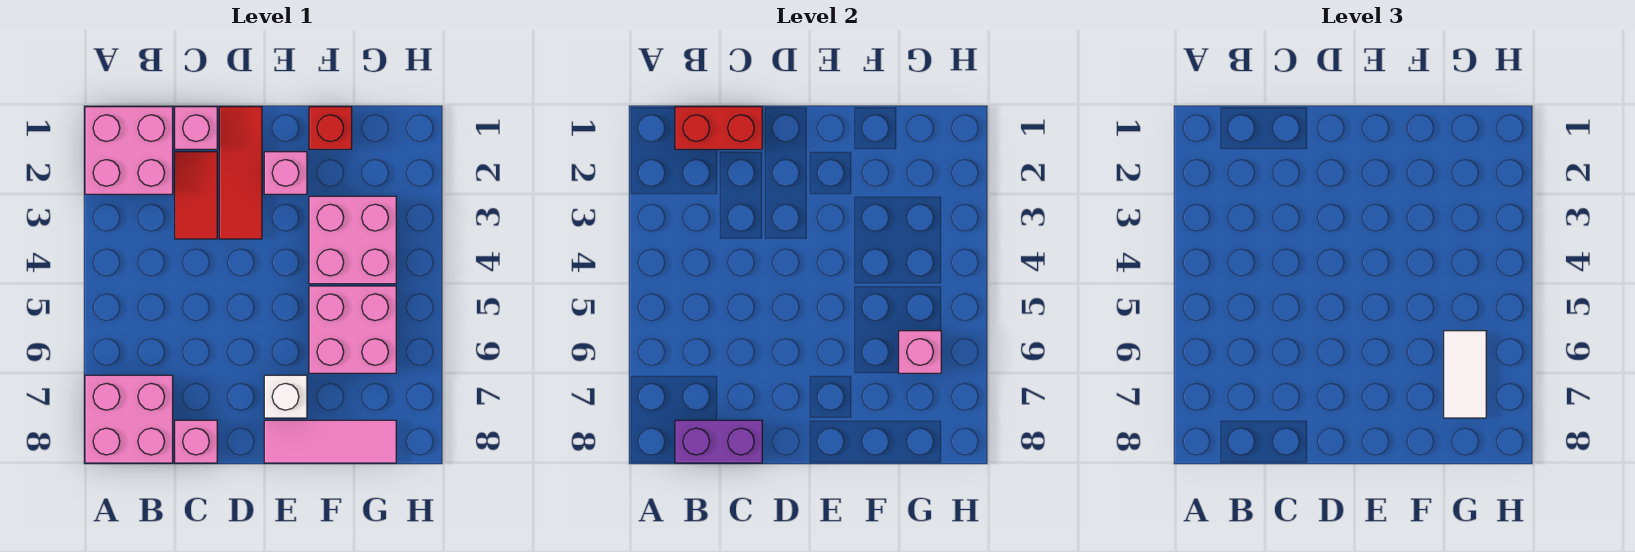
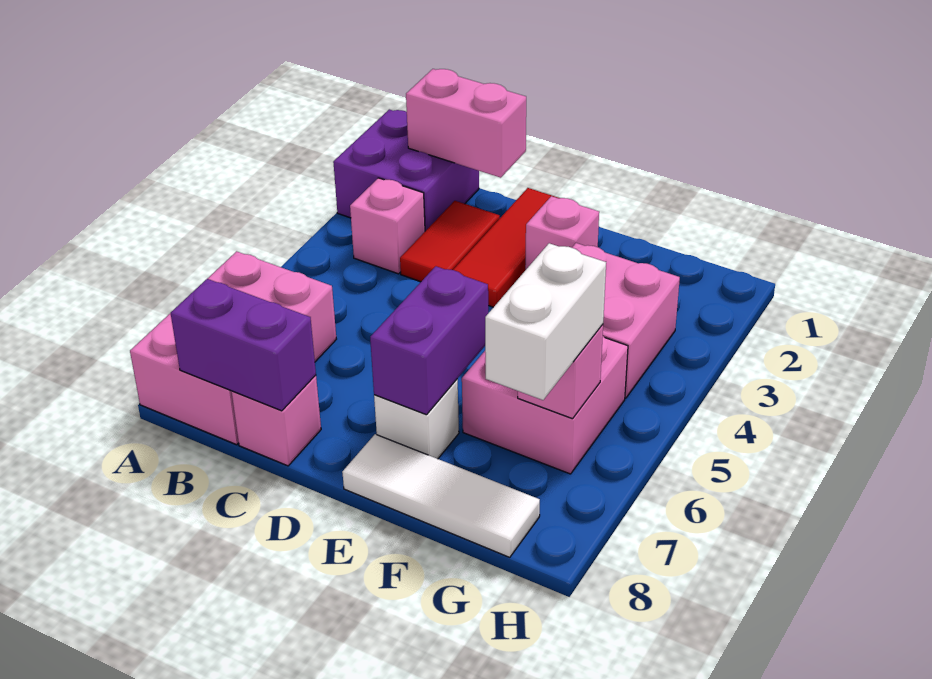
pink brick A1:B2 level 1 -> purple brick A1:B2 level 1
pink brick A7:B8 level 1 -> pink brick A6:B8 level 1
red brick B1:C1 level 2 -> pink brick B1:C1 level 2
pink brick C1 level 1 -> pink brick B3 level 1
none -> purple brick E6:E7 level 2
pink tile E8:G8 level 1 -> white tile E8:G8 level 1
red brick F1 level 1 -> none
white tile G6:G7 level 3 -> white brick G6:G7 level 3

